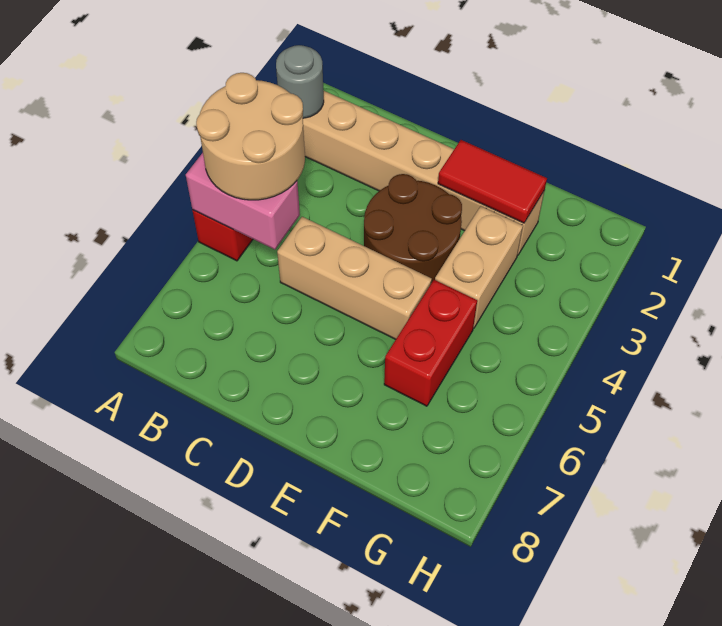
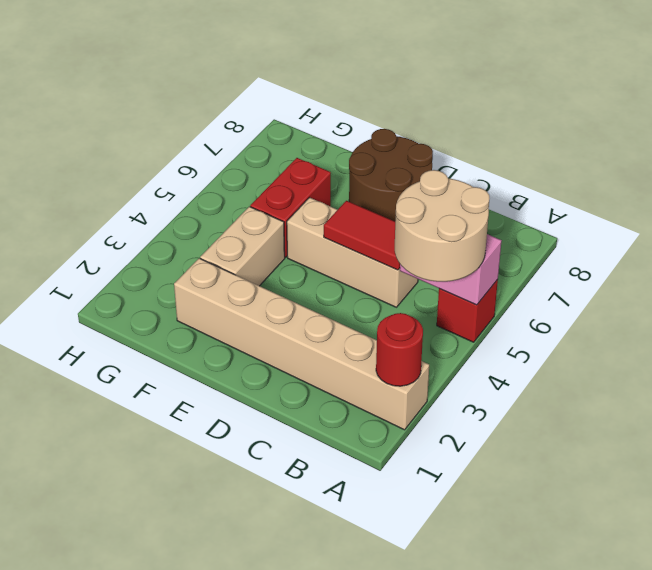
grey round brick A2 level 2 -> red round brick A2 level 2
brown round brick D3:E4 level 1 -> brown round brick D7:E8 level 1
red tile E2:F2 level 2 -> red tile C5:D5 level 2

